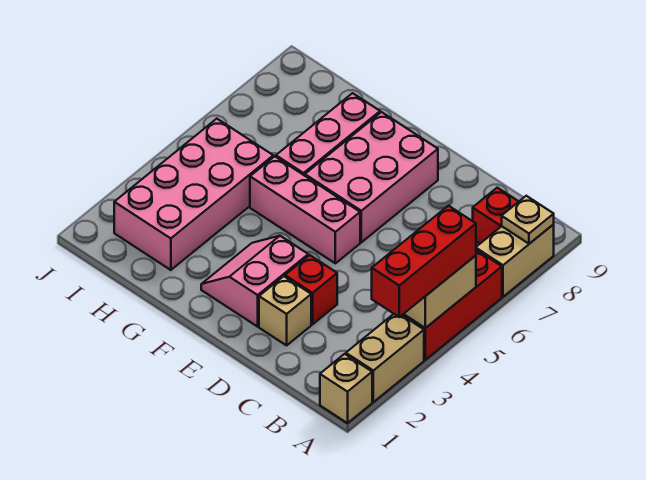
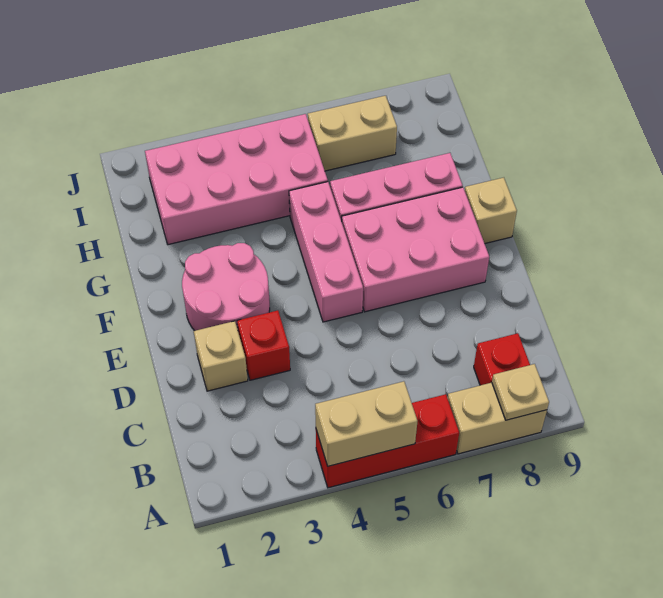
tan brick A1 level 1 -> tan brick F9 level 1
tan brick A2:A3 level 1 -> tan brick I6:I7 level 1
red brick A3:A5 level 3 -> none
pink slope E2:F3 level 1 top E -> pink round brick E2:F3 level 1

